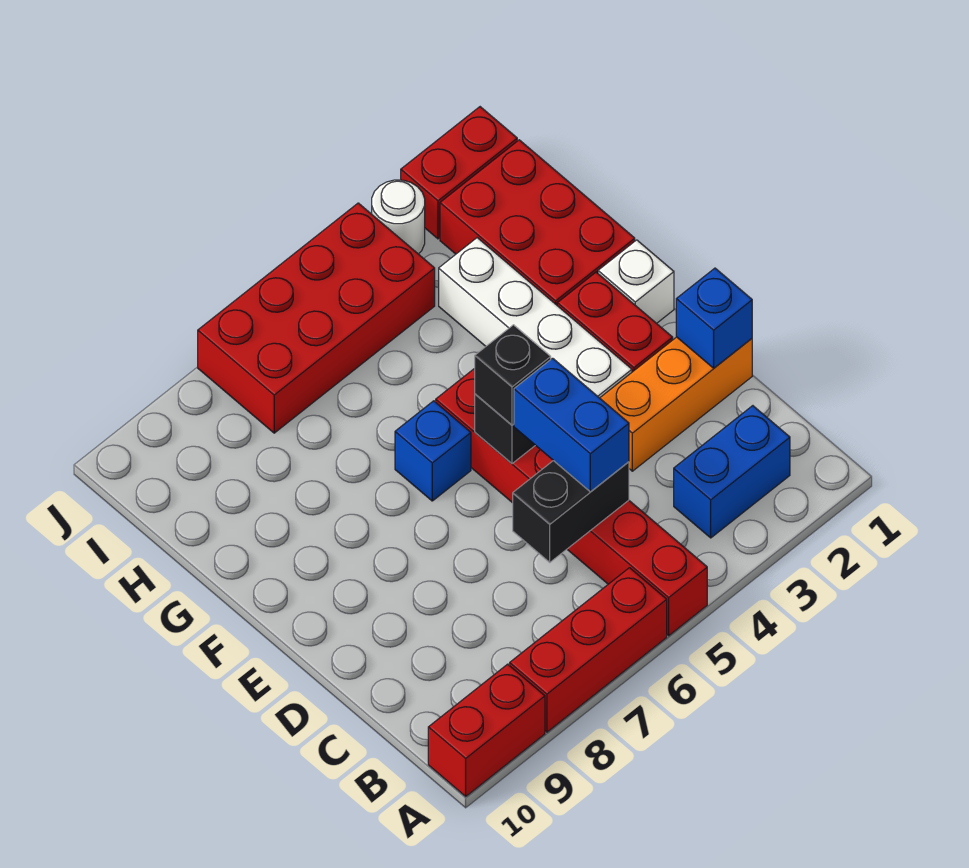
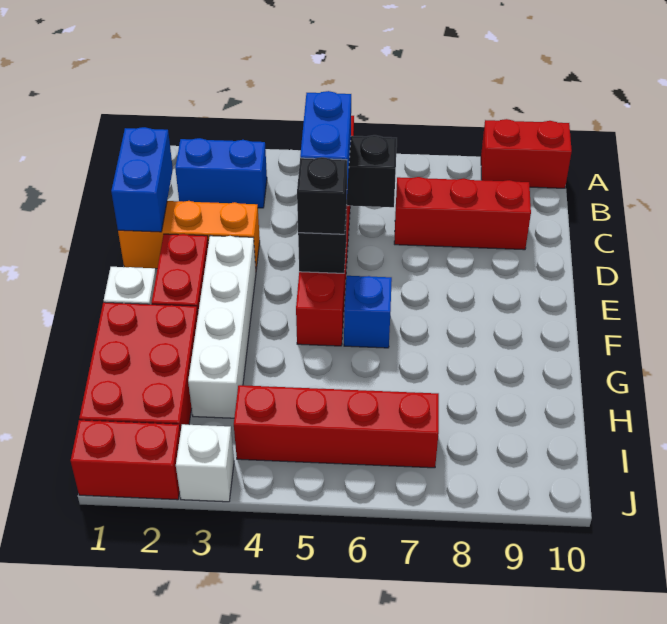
red brick A6:A8 level 1 -> red brick C7:C9 level 1
blue brick D1 level 2 -> blue brick C1:D1 level 2
red brick I4:J7 level 1 -> red brick I4:I7 level 1
white round brick J3 level 1 -> white brick J3 level 1

